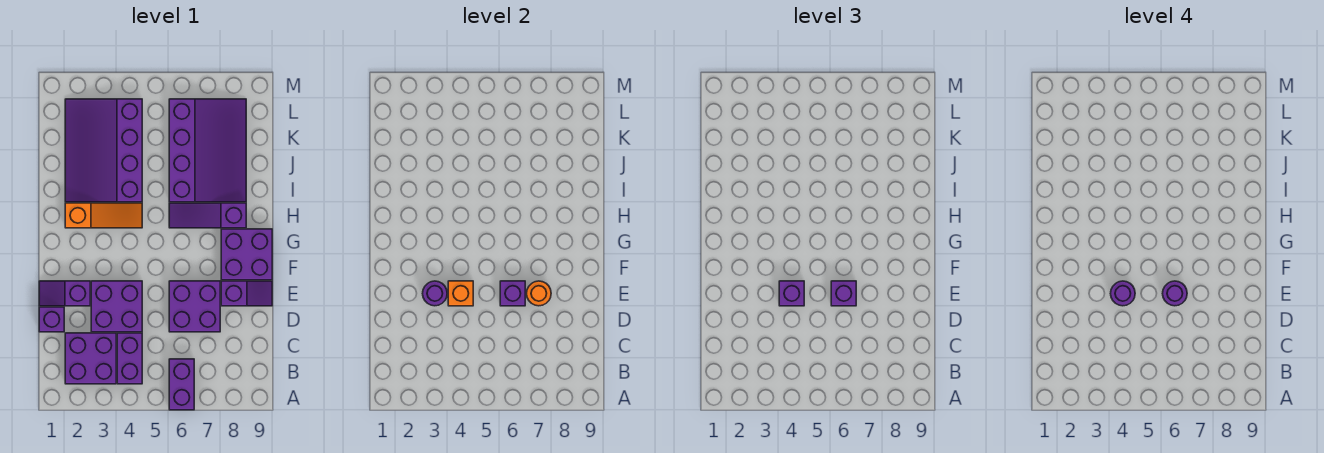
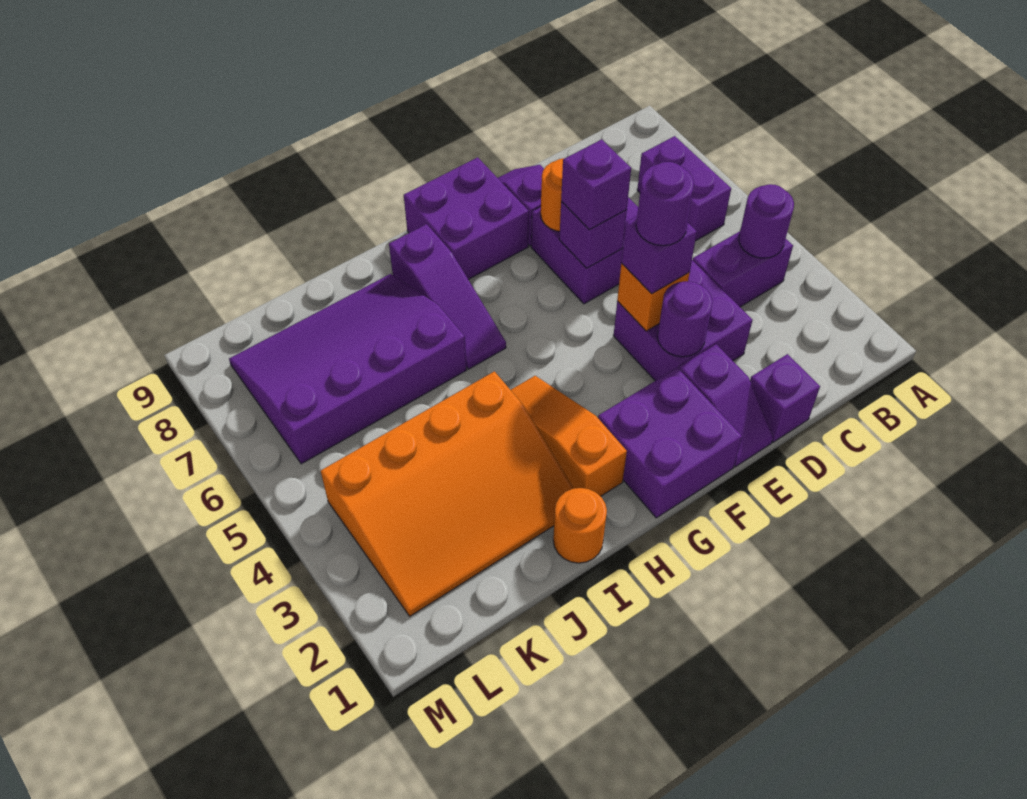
purple brick A6:B6 level 1 -> purple brick B6:B7 level 1
purple brick B2:C3 level 1 -> purple brick F1:G2 level 1
purple round brick E6 level 4 -> purple round brick B4 level 2
none -> orange round brick I1 level 1
purple slope I2:L4 level 1 top 4 -> orange slope I2:L4 level 1 top 4

